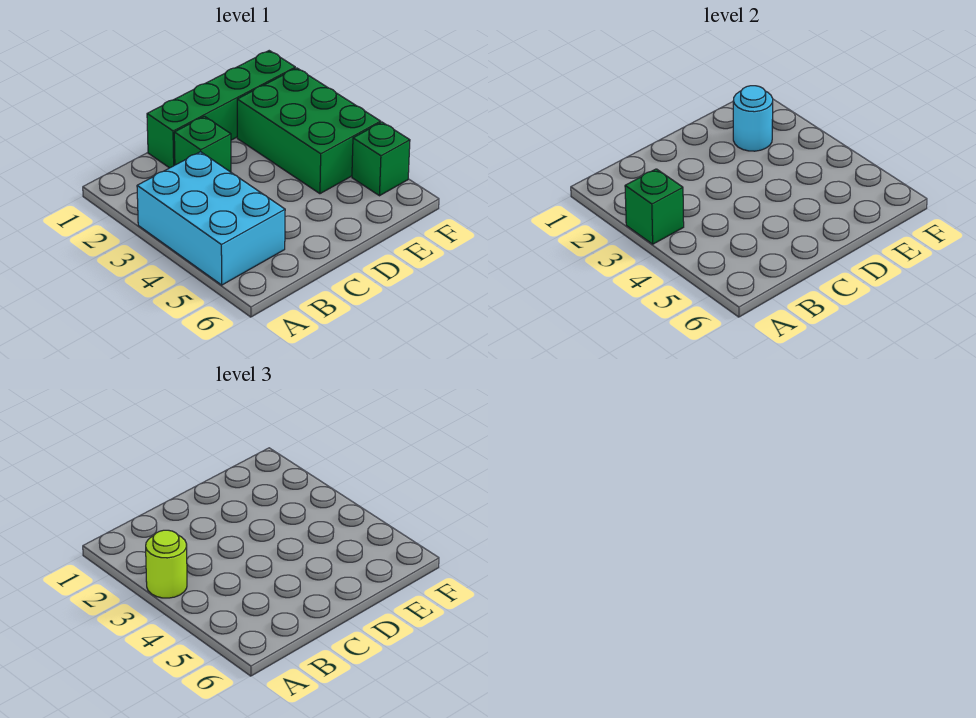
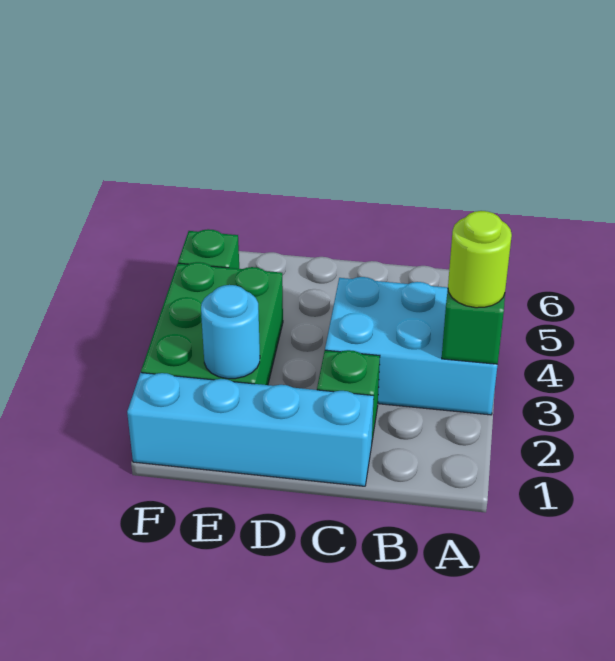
cyan brick A3:B5 level 1 -> cyan brick A3:C4 level 1
green brick C1:F1 level 1 -> cyan brick C1:F1 level 1

